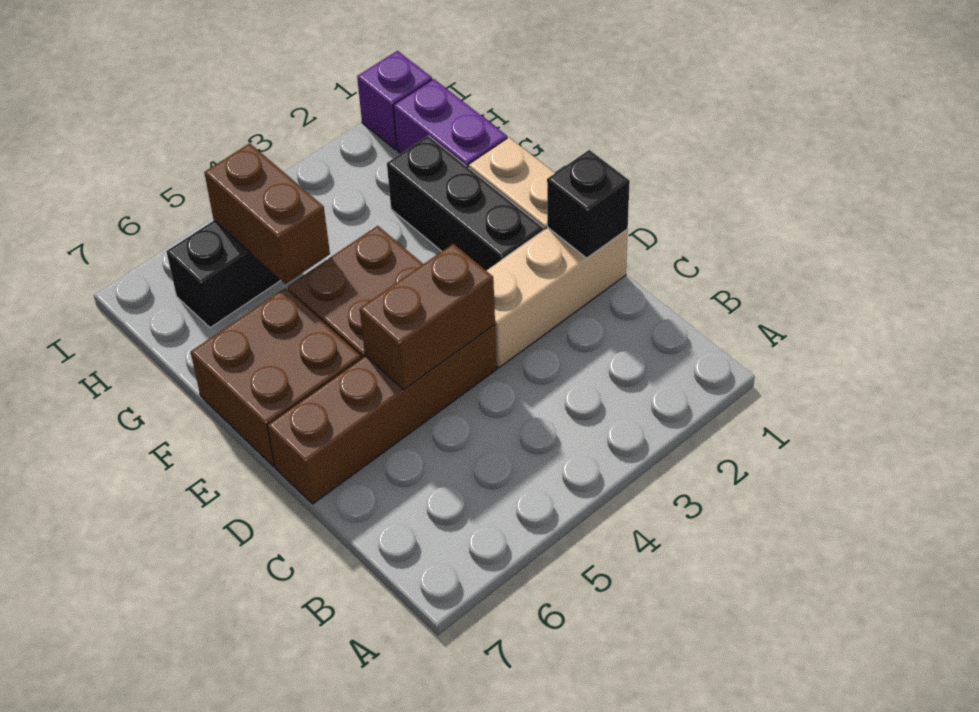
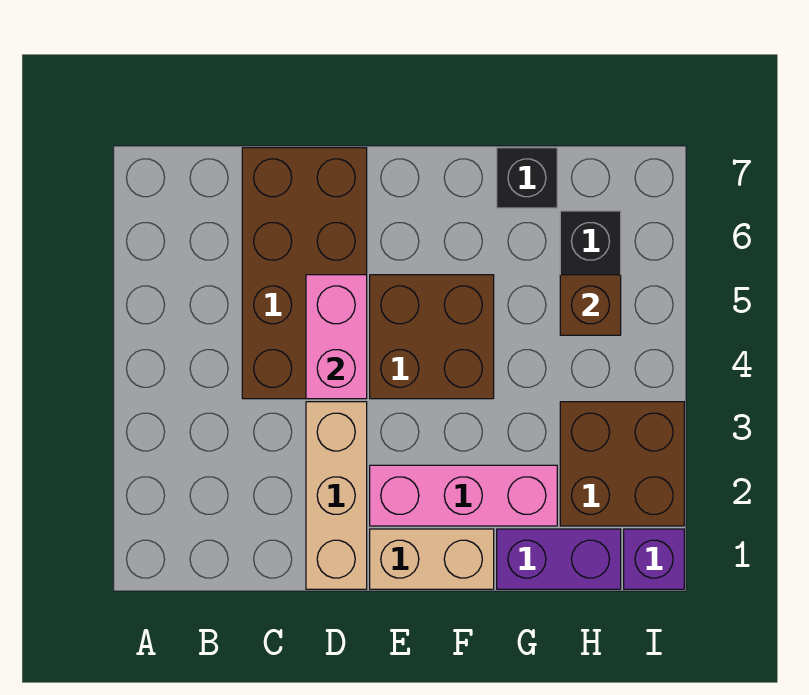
black brick D1 level 2 -> black brick G7 level 1
brown brick D4:D7 level 1 -> brown brick C4:D7 level 1
brown brick D4:D5 level 2 -> pink brick D4:D5 level 2
black brick E2:G2 level 1 -> pink brick E2:G2 level 1
brown brick E6:F7 level 1 -> brown brick H2:I3 level 1
brown brick G5:H5 level 2 -> brown brick H5 level 2

